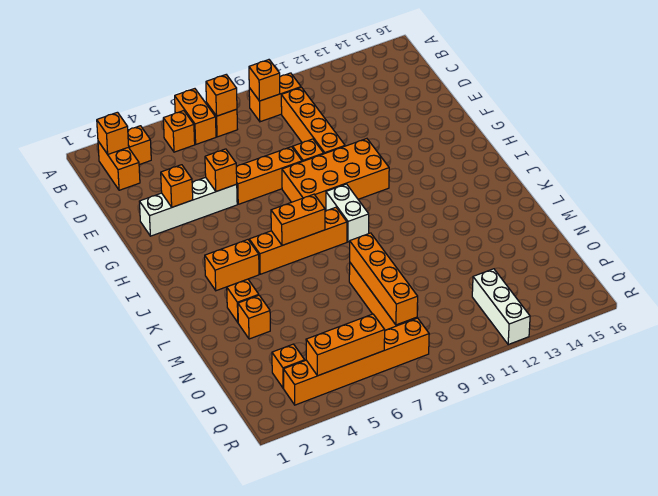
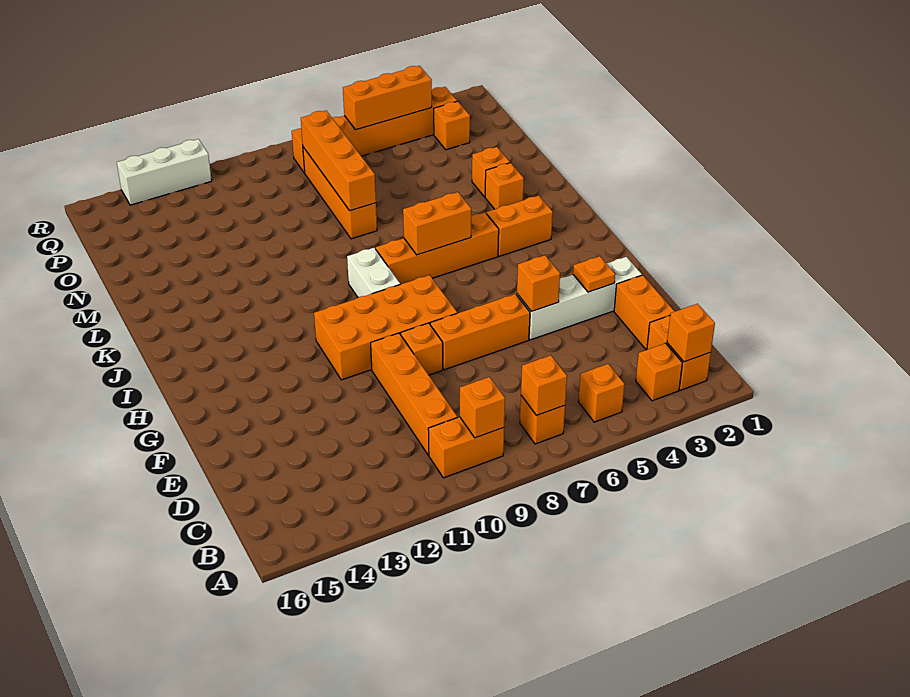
orange brick A6:B6 level 1 -> orange brick D2:E2 level 1
orange brick F3 level 2 -> orange plate F3 level 2
white brick P12:R12 level 1 -> white brick R12:R14 level 1

